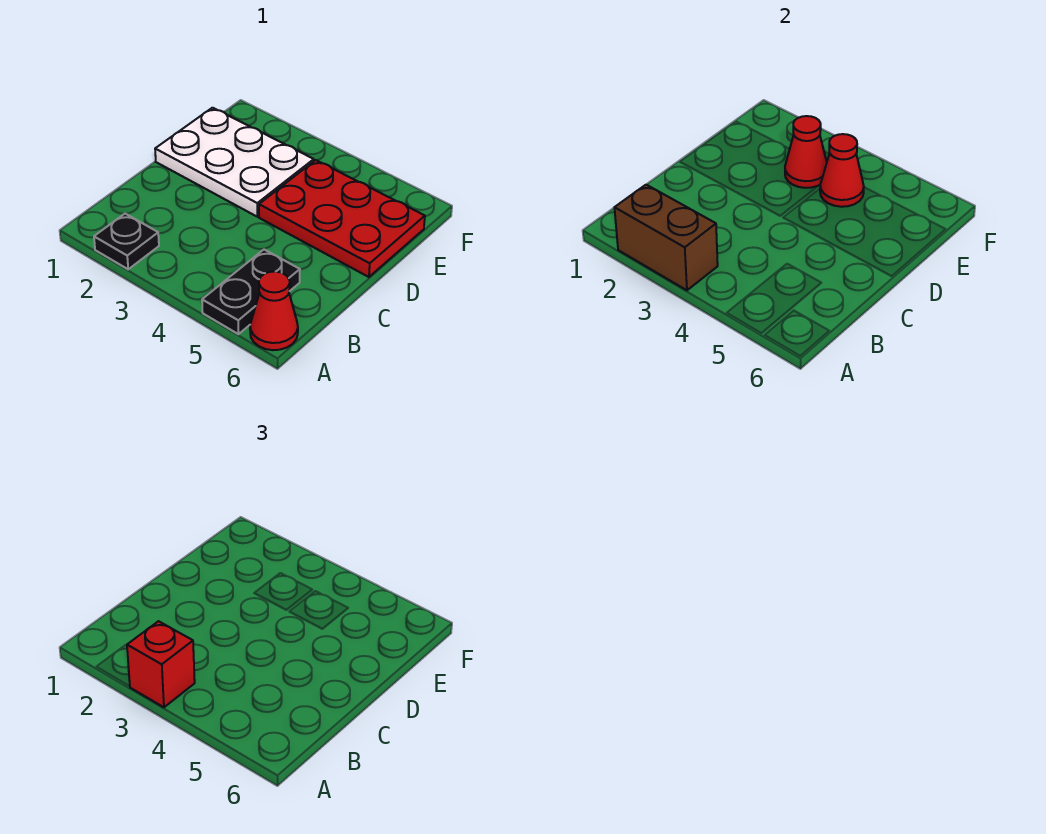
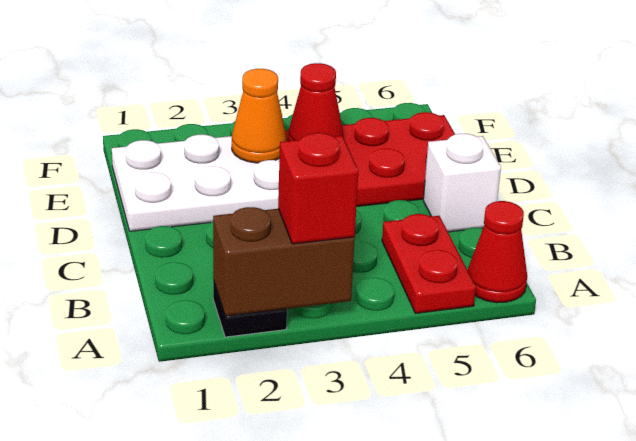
black plate A5:B5 level 1 -> red plate A5:B5 level 1
none -> white brick C6 level 1
red cone E3 level 2 -> orange cone E3 level 2

